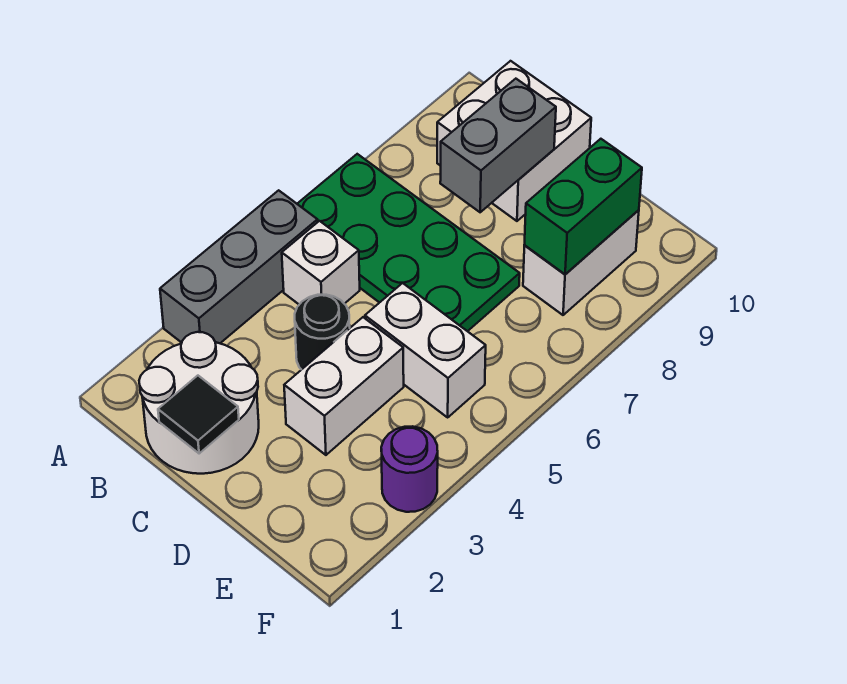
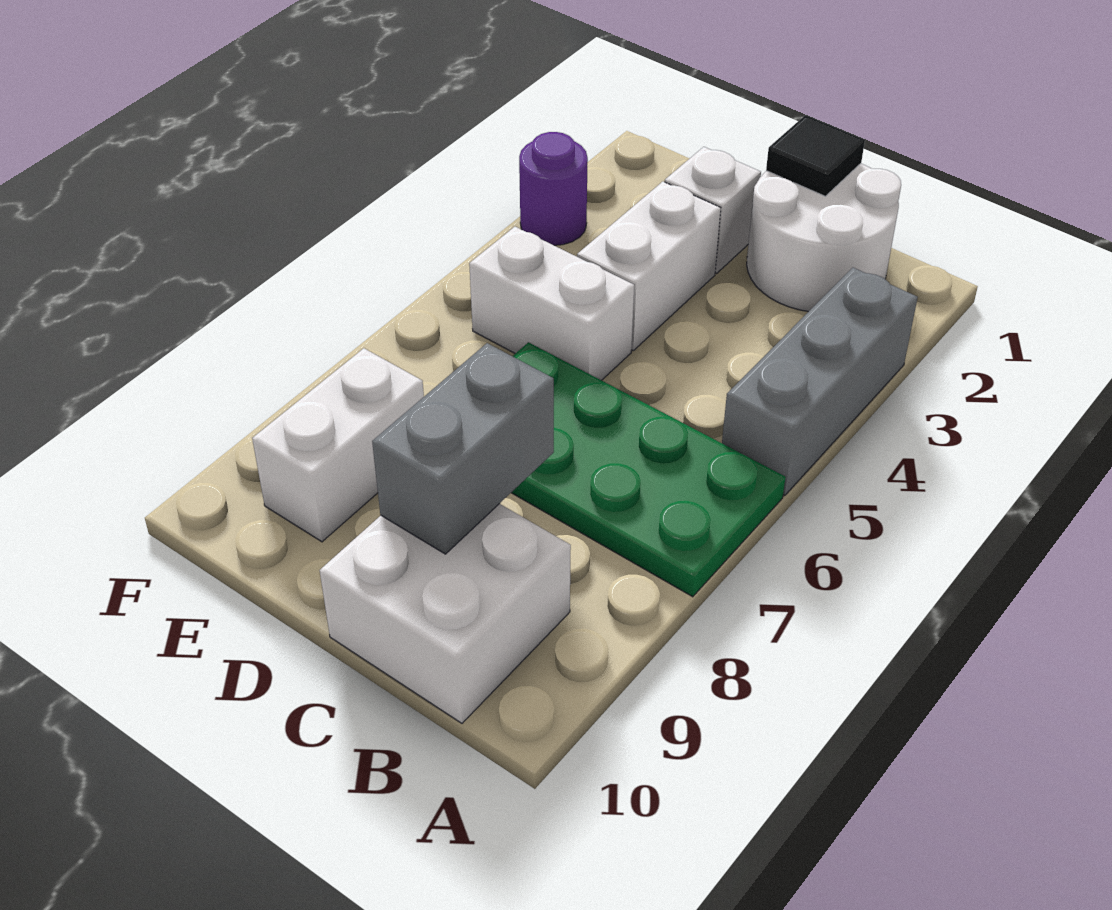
white brick B5 level 1 -> white brick D2 level 1
black round brick C4 level 1 -> none
green brick E8:E9 level 2 -> none

